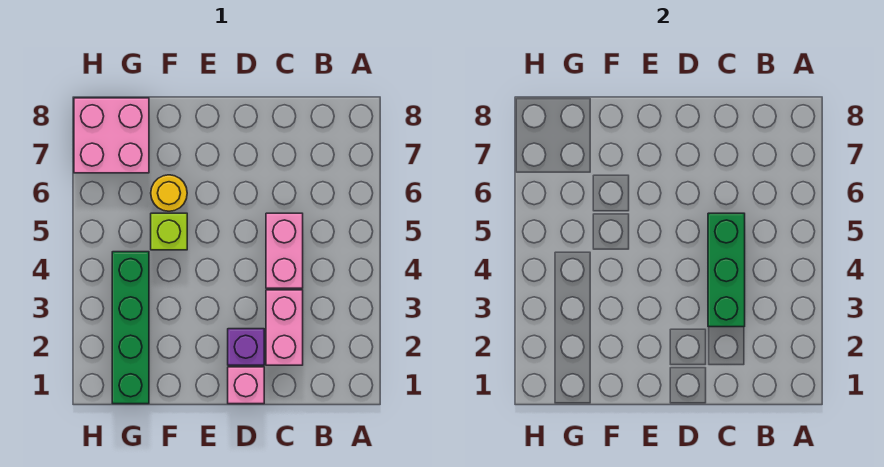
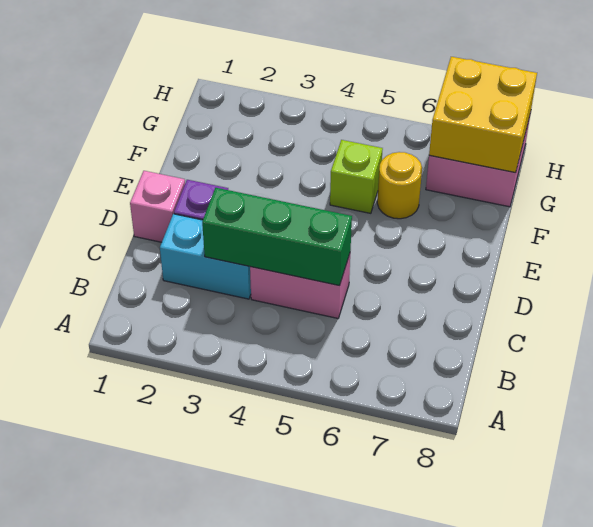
pink brick C2:C3 level 1 -> cyan brick C2:C3 level 1
green brick G1:G4 level 1 -> none
none -> yellow brick G7:H8 level 2

